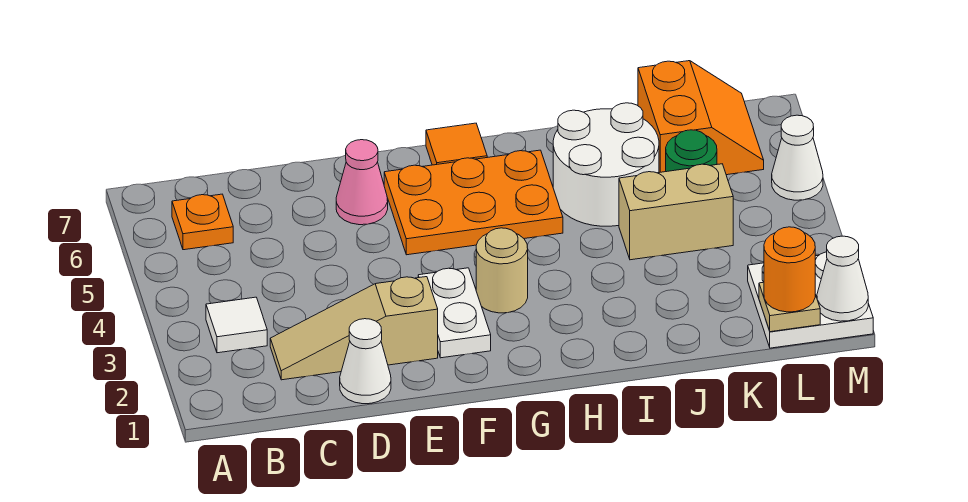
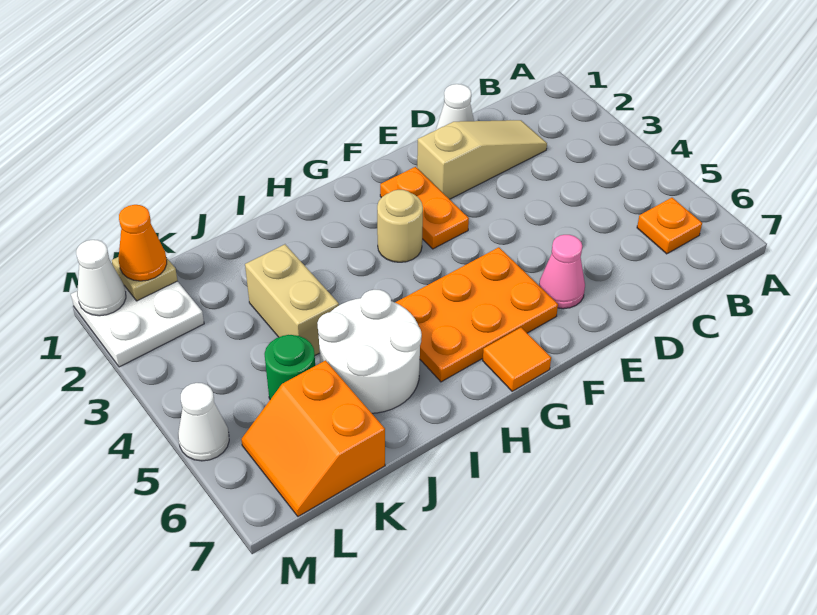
white tile B3 level 1 -> none
white plate F2:F3 level 1 -> orange plate F2:F3 level 1
tan brick J4:K4 level 1 -> tan brick J3:J4 level 1
orange round brick L1 level 3 -> orange cone L1 level 3

